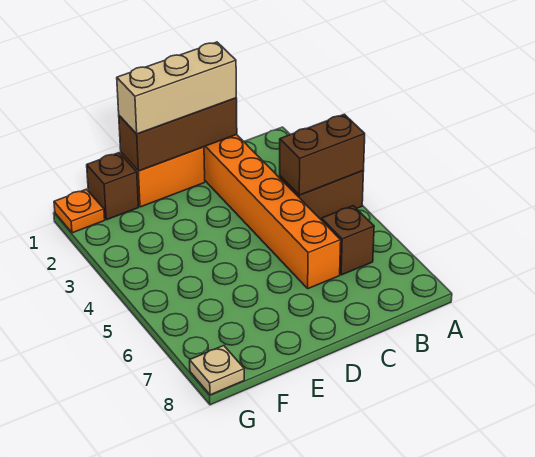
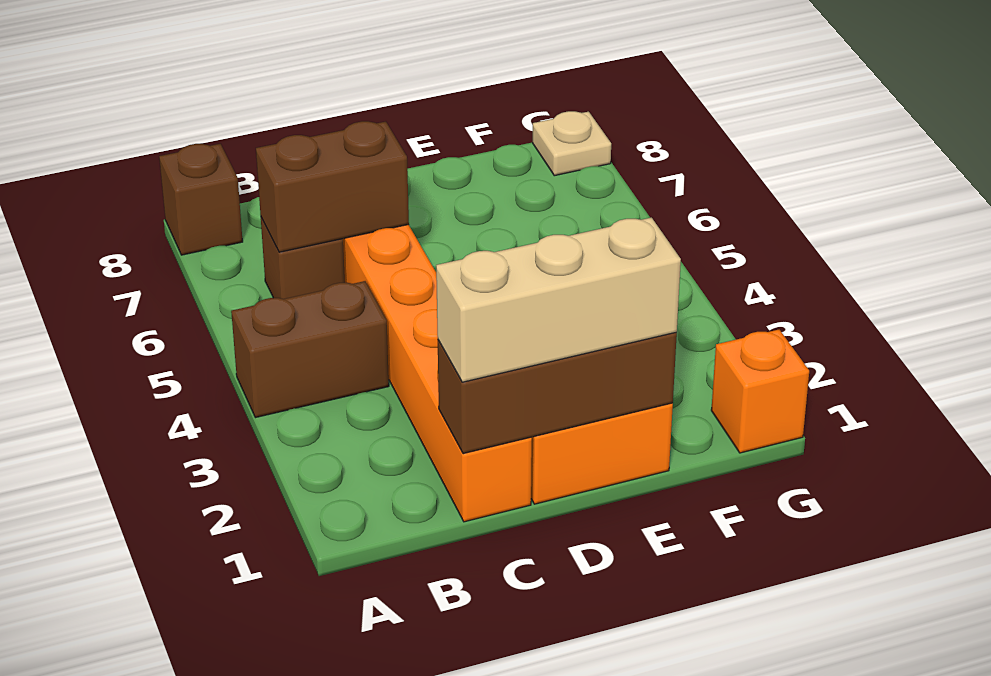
brown brick A4:B4 level 2 -> brown brick B6:C6 level 2
brown brick F1 level 1 -> brown brick A8 level 1
orange plate G1 level 1 -> orange brick G1 level 1

